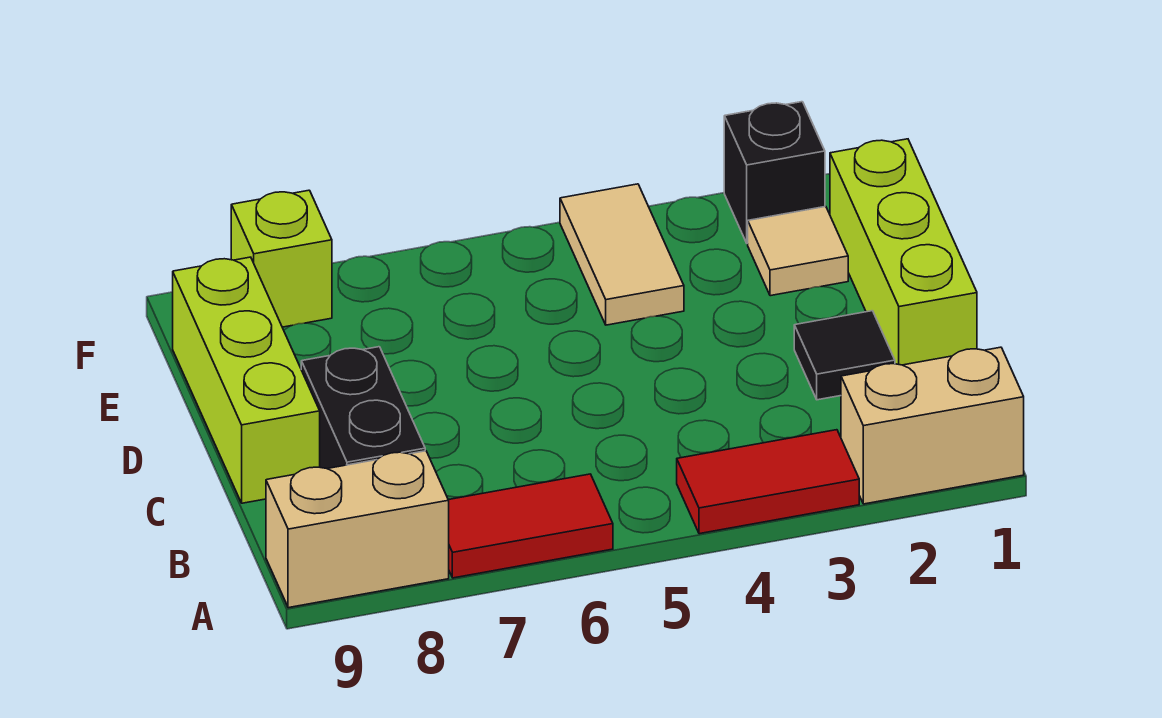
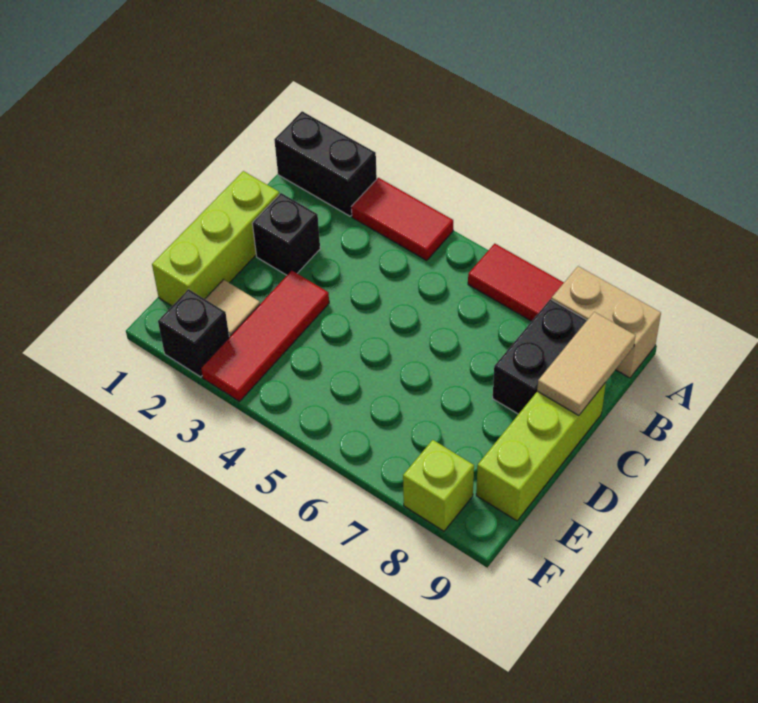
tan brick A1:A2 level 1 -> black brick A1:A2 level 1
black tile C2 level 1 -> black brick C2 level 1
none -> red tile D3:F3 level 1
tan tile E4:F4 level 1 -> tan tile B9:C9 level 2

